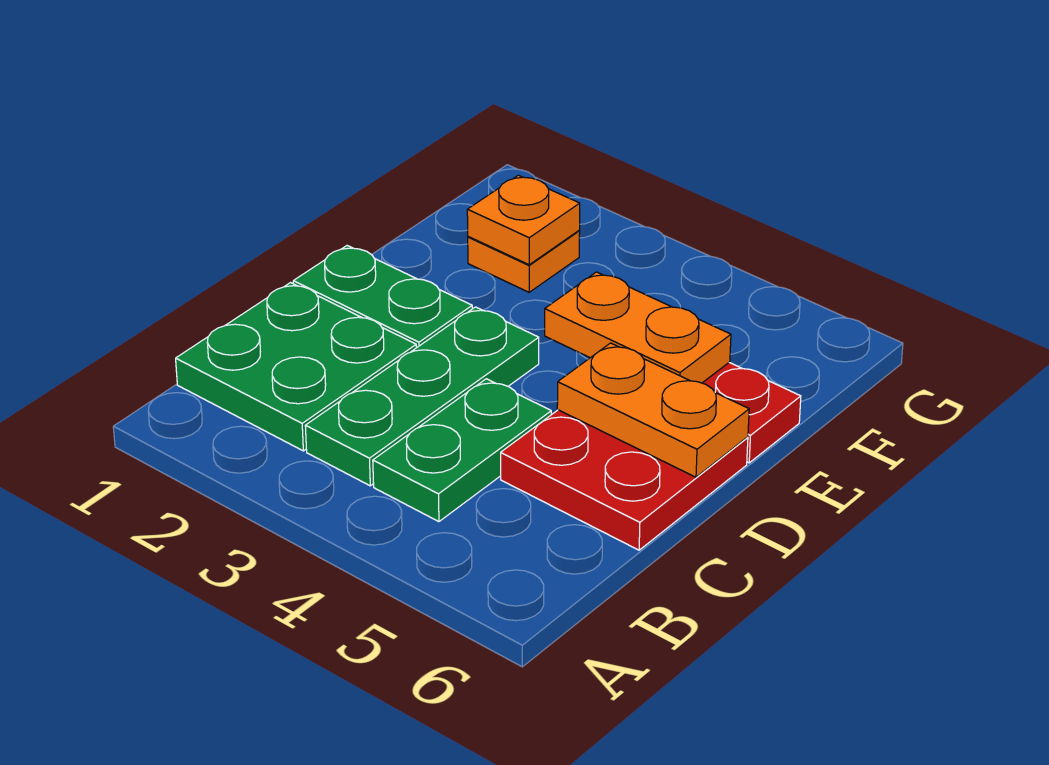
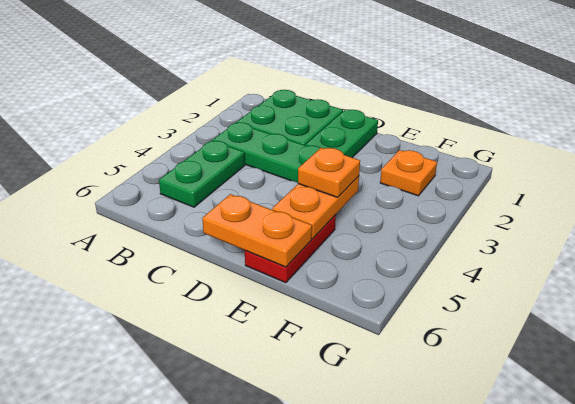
green plate B4:C4 level 1 -> green plate B4:B5 level 1
red plate C5:D6 level 1 -> none
orange plate D5:D6 level 2 -> orange plate D6:E6 level 2
orange plate F2 level 2 -> orange plate E4 level 3

